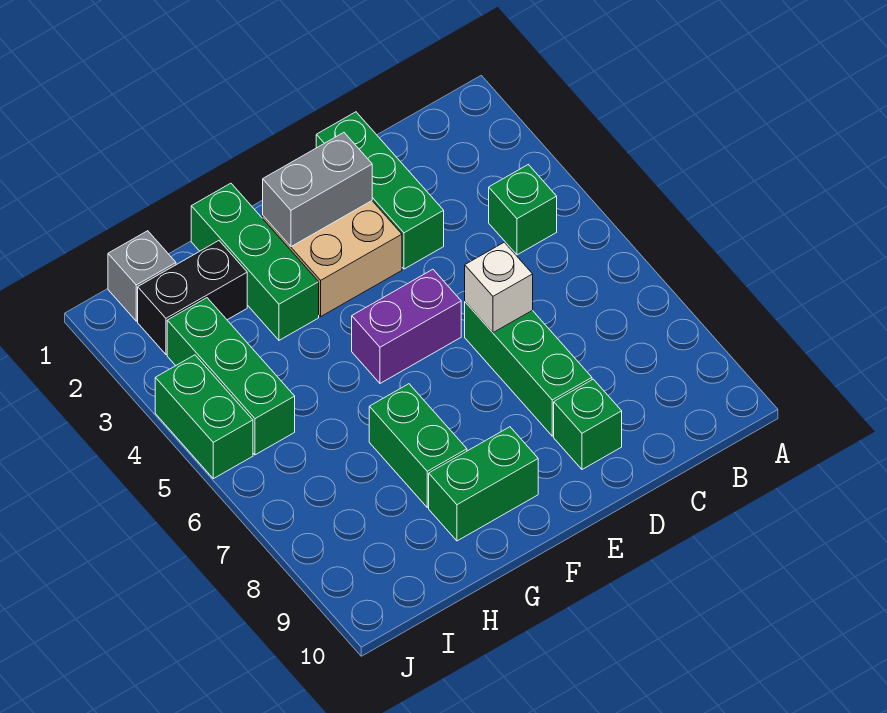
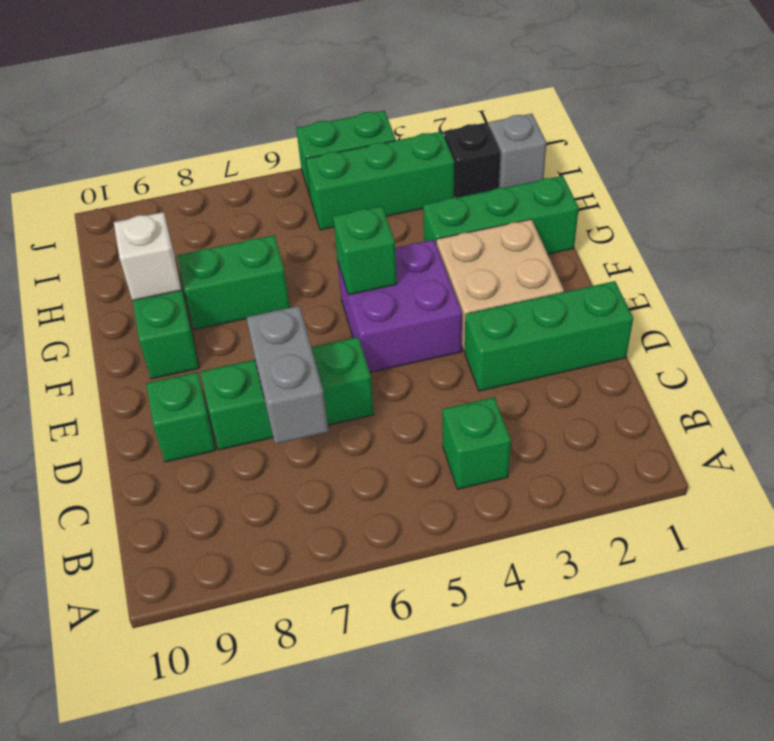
white brick D6 level 2 -> white brick G9 level 2
grey brick E2:F2 level 2 -> grey brick C7:D7 level 2
purple brick E5:F5 level 1 -> purple brick E4:F5 level 1
none -> green brick F5 level 2
black brick H2:I2 level 1 -> black brick I2 level 1

